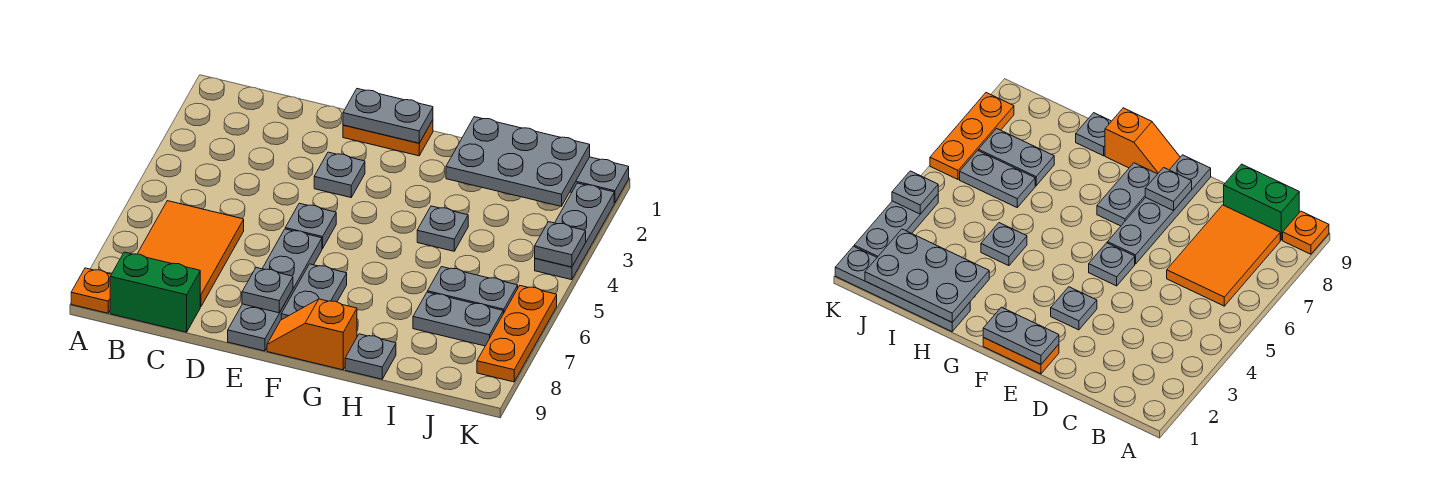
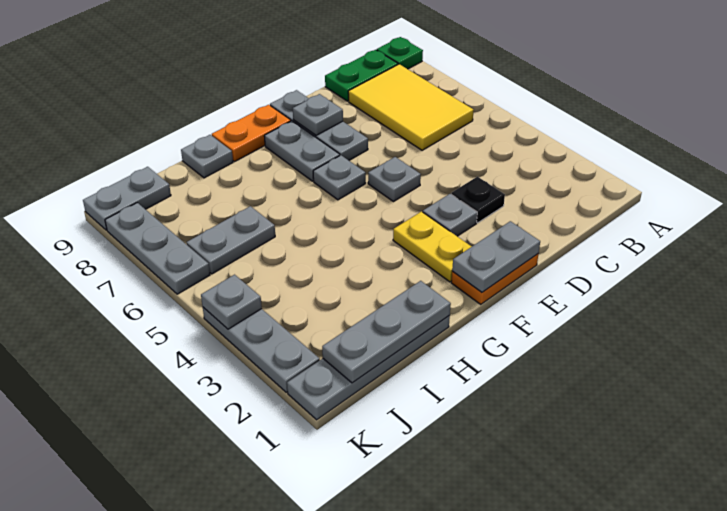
orange plate A9 level 1 -> green plate A9 level 1
orange tile B6:C8 level 1 -> yellow tile B6:C8 level 1
green brick B9:C9 level 1 -> green plate B9:C9 level 1
none -> black plate D3 level 1
grey plate E6:E9 level 1 -> grey plate E7:E9 level 1
none -> yellow plate F2:F3 level 1
orange slope F9:G9 level 1 top G -> orange plate F9:G9 level 1
grey plate H1:J2 level 2 -> grey plate H1:J1 level 2
grey plate H4 level 1 -> grey plate F6 level 1
grey plate I7:J7 level 1 -> grey plate J9:K9 level 1
orange plate K6:K8 level 1 -> grey plate K6:K8 level 1

